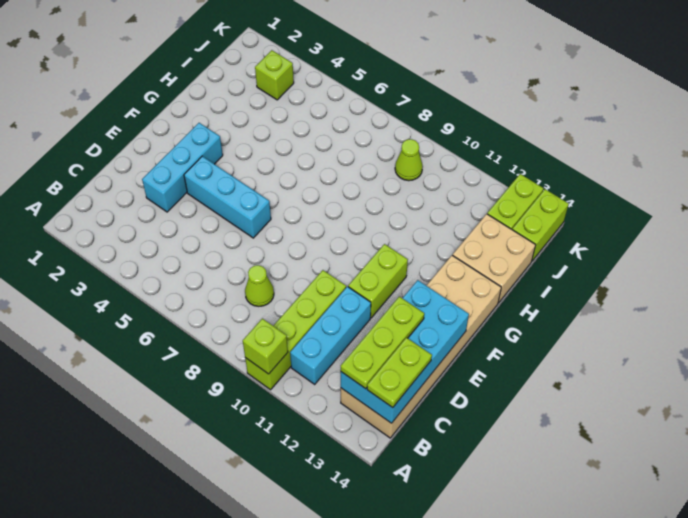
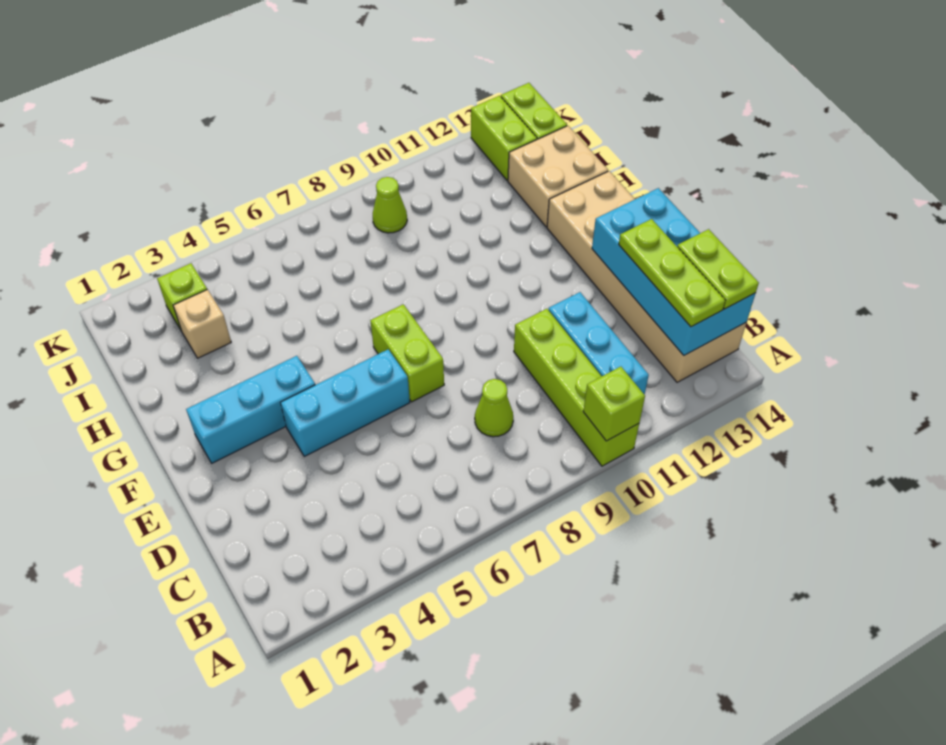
cyan brick D3:F3 level 1 -> cyan brick F2:F4 level 1
lime brick E11:F11 level 1 -> lime brick E7:F7 level 1
none -> tan brick I3 level 1

